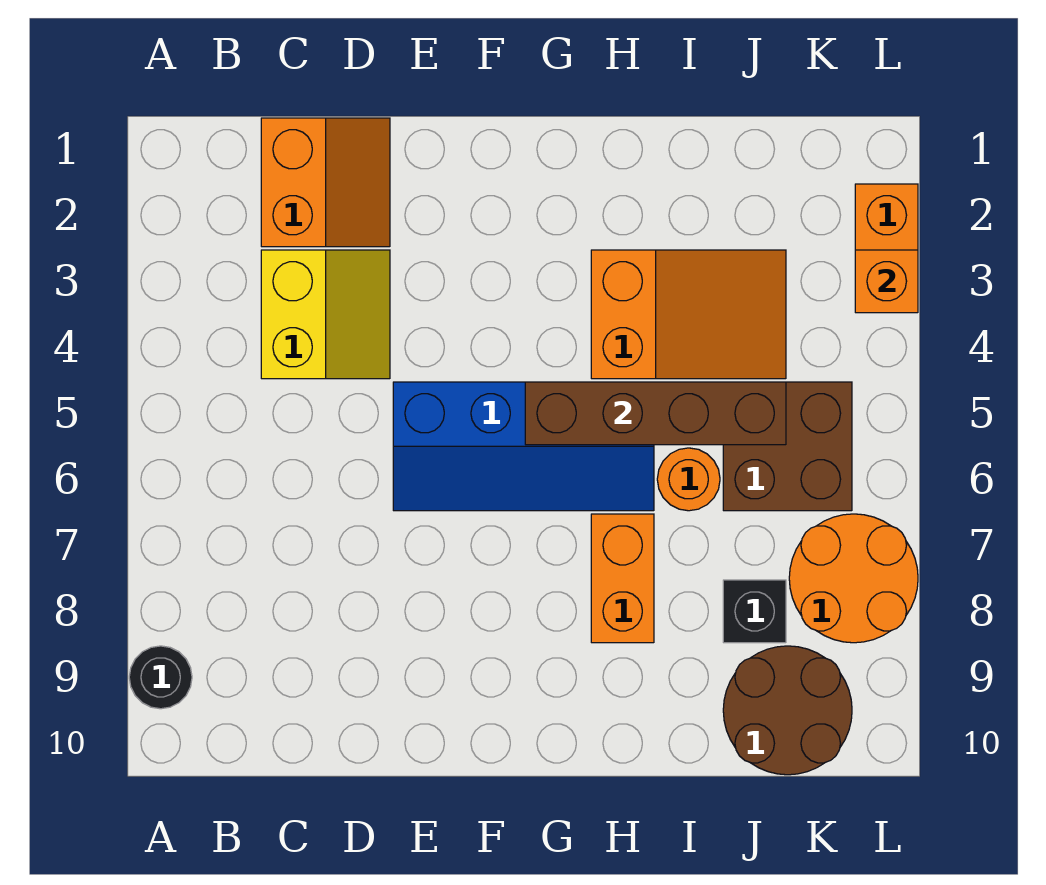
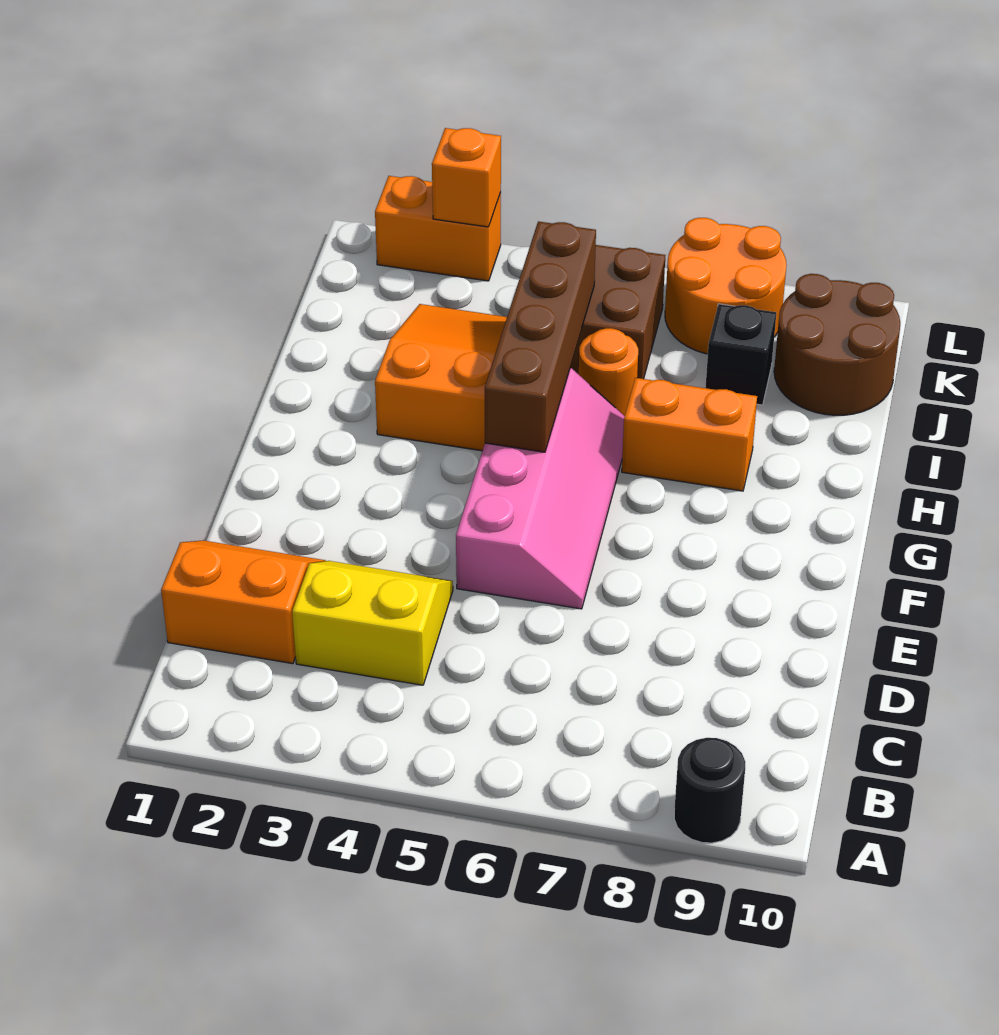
blue slope E5:H6 level 1 top 5 -> pink slope E5:H6 level 1 top 5

